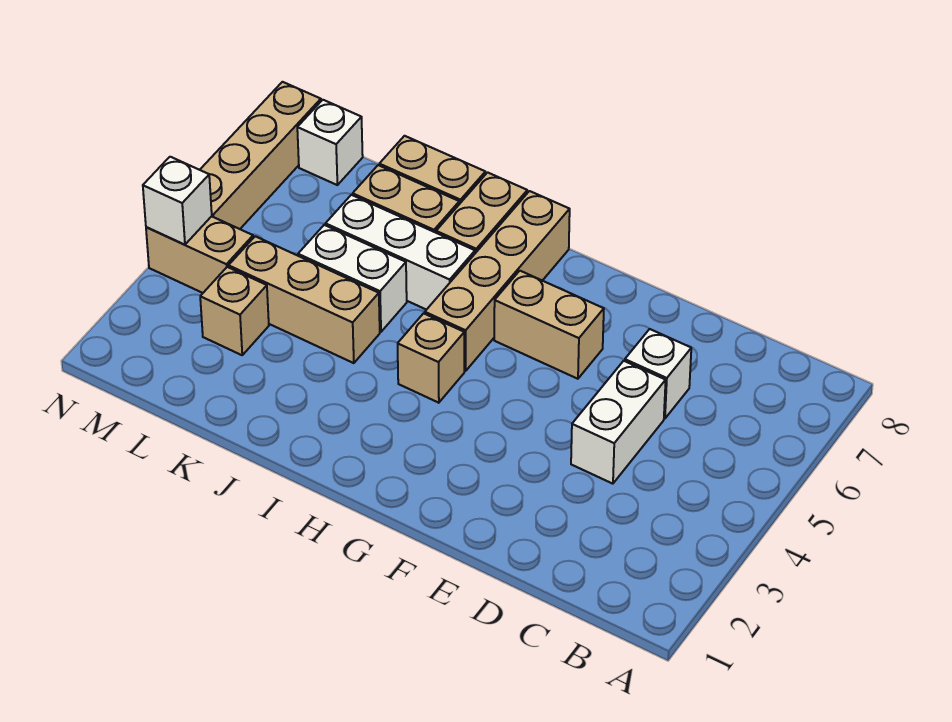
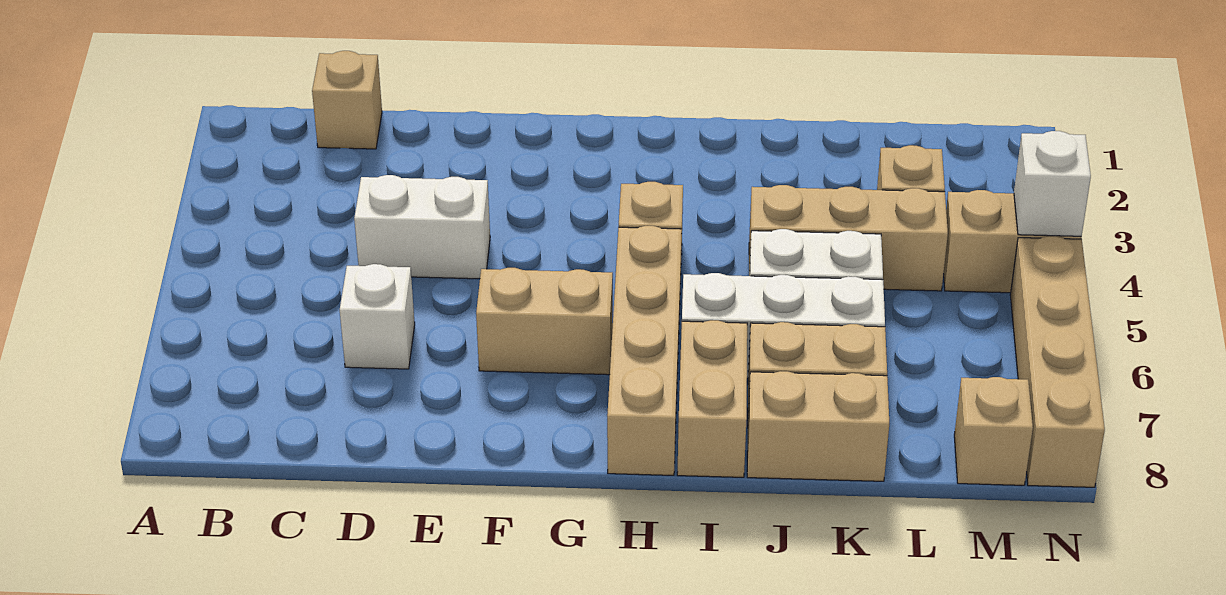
none -> tan brick C1 level 1
white brick D4:D5 level 1 -> white brick D4:E4 level 1
white brick M8 level 1 -> tan brick M8 level 1

